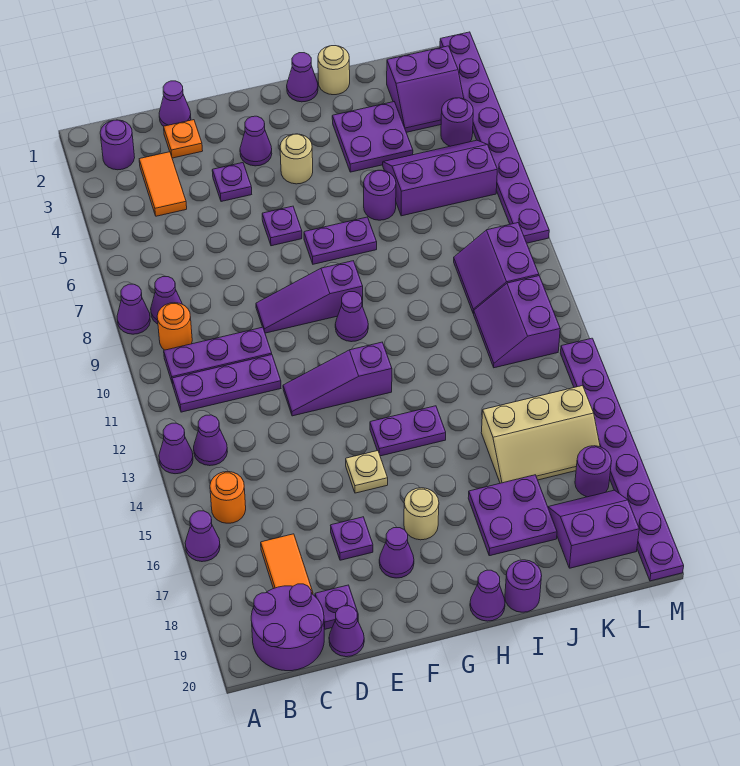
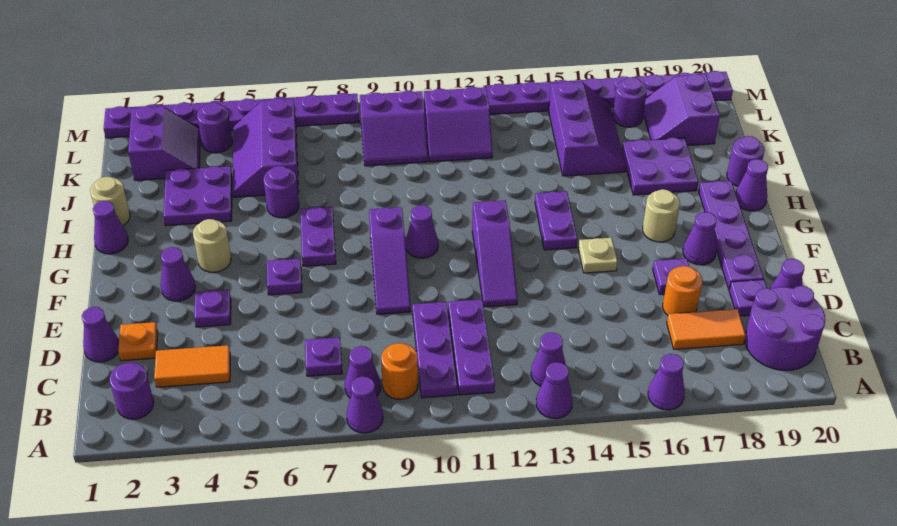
orange round brick B15 level 1 -> orange round brick D17 level 1
none -> purple plate C7 level 1
none -> purple plate E19:H19 level 1
tan slope J15:L16 level 1 top 15 -> purple slope J15:L16 level 1 top 15

